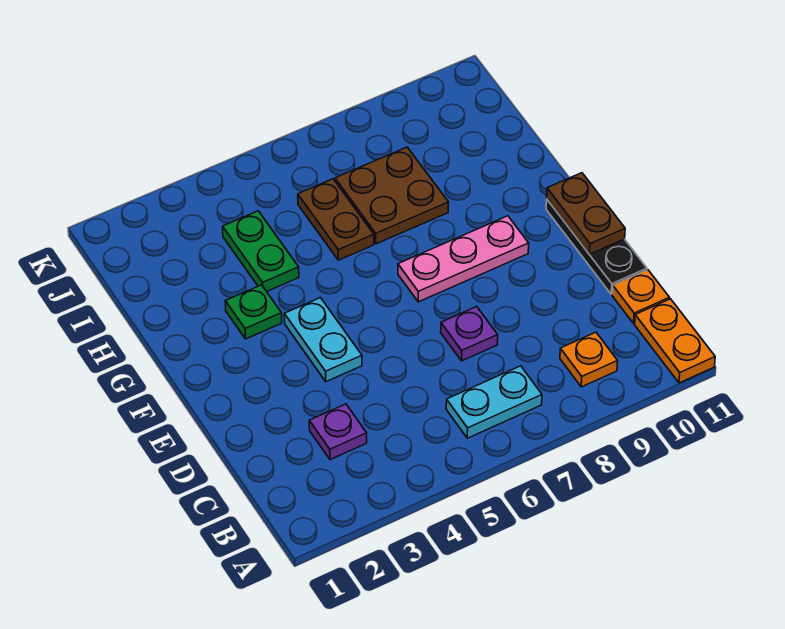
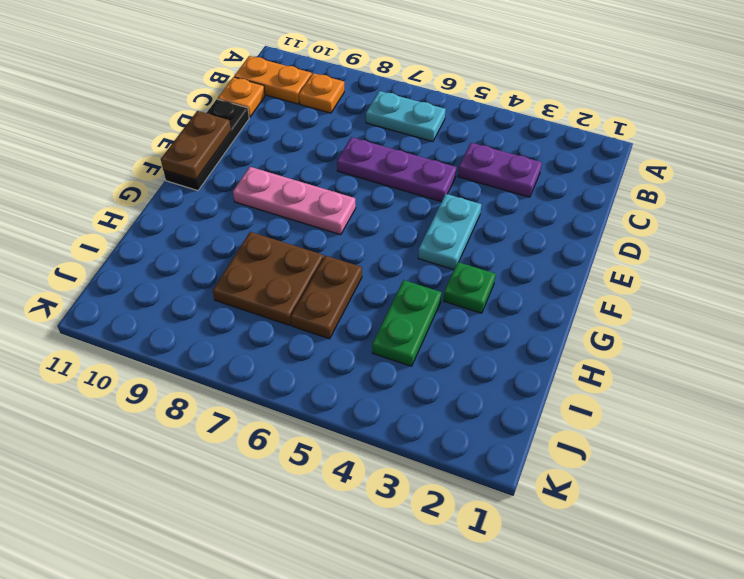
orange plate A11:B11 level 1 -> orange plate B10:B11 level 1
purple plate C3 level 1 -> purple plate C3:C4 level 1
purple plate D7 level 1 -> purple plate D5:D7 level 1

